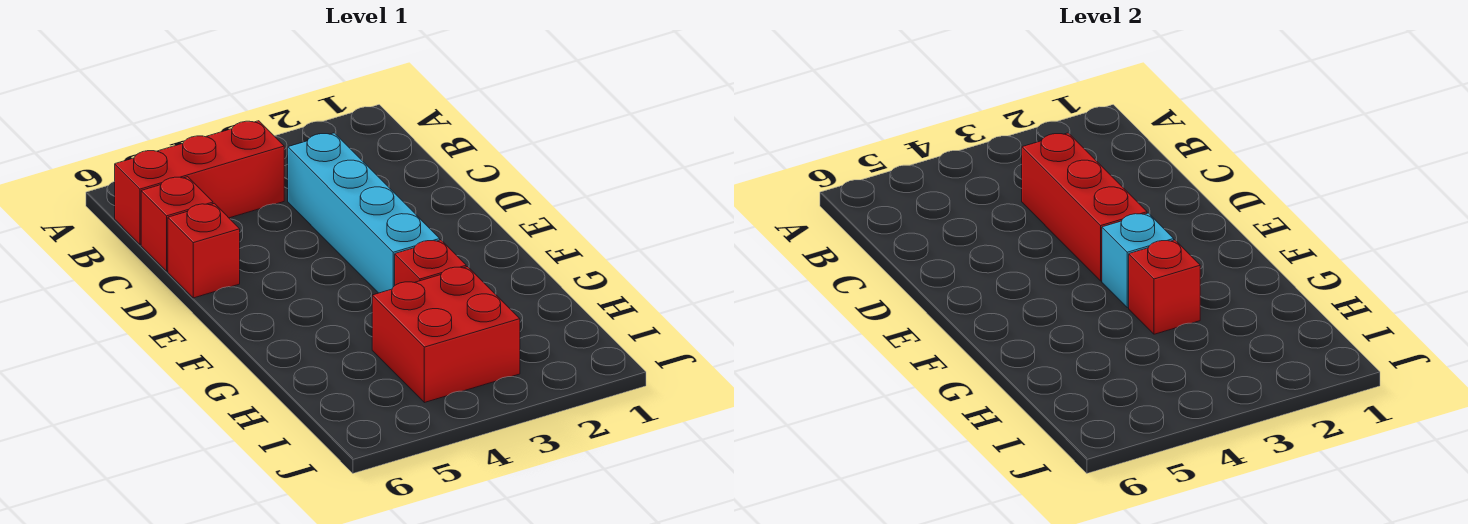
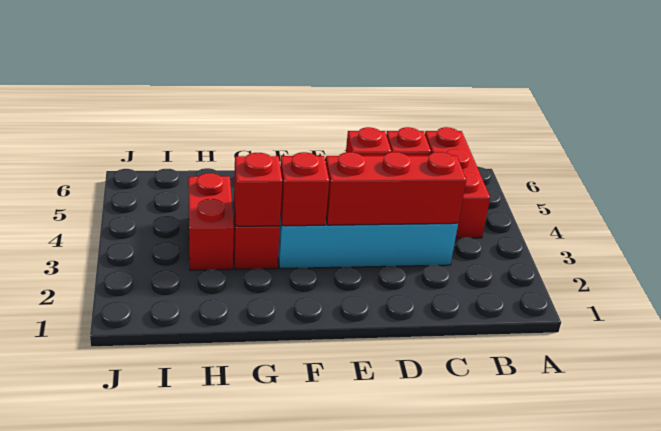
cyan brick F3 level 2 -> red brick F3 level 2
red brick H3:I4 level 1 -> red brick H3:H4 level 1

